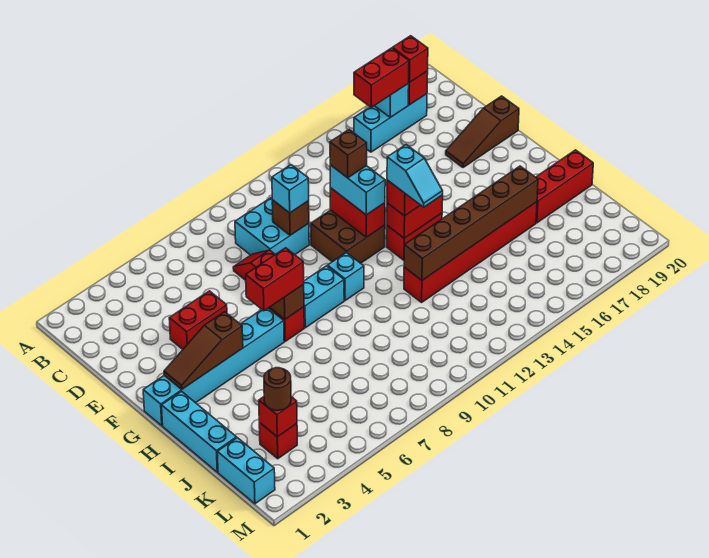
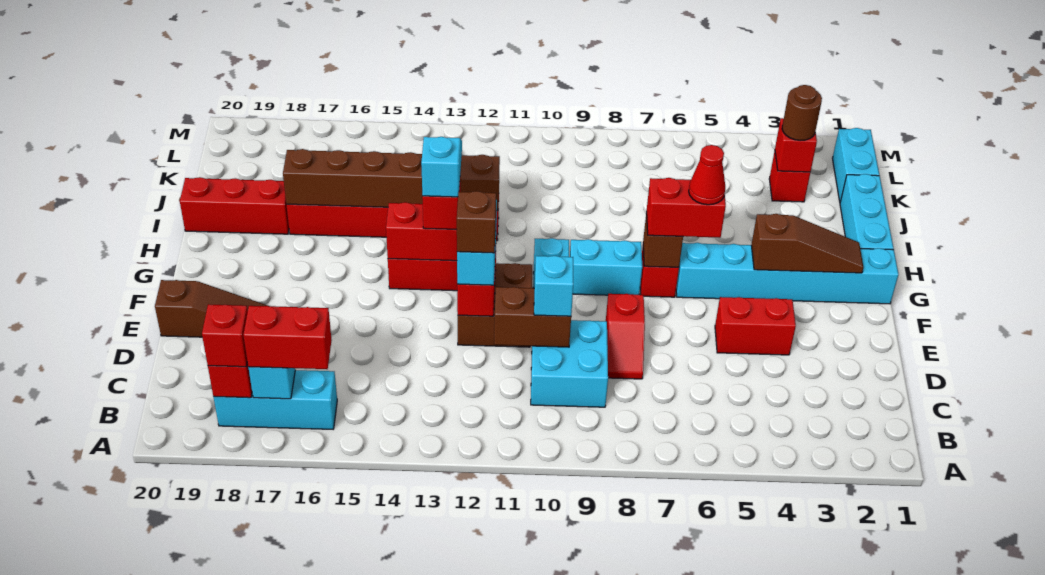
brown brick D10 level 2 -> brown brick D10:D11 level 2
none -> red cone G6 level 4

